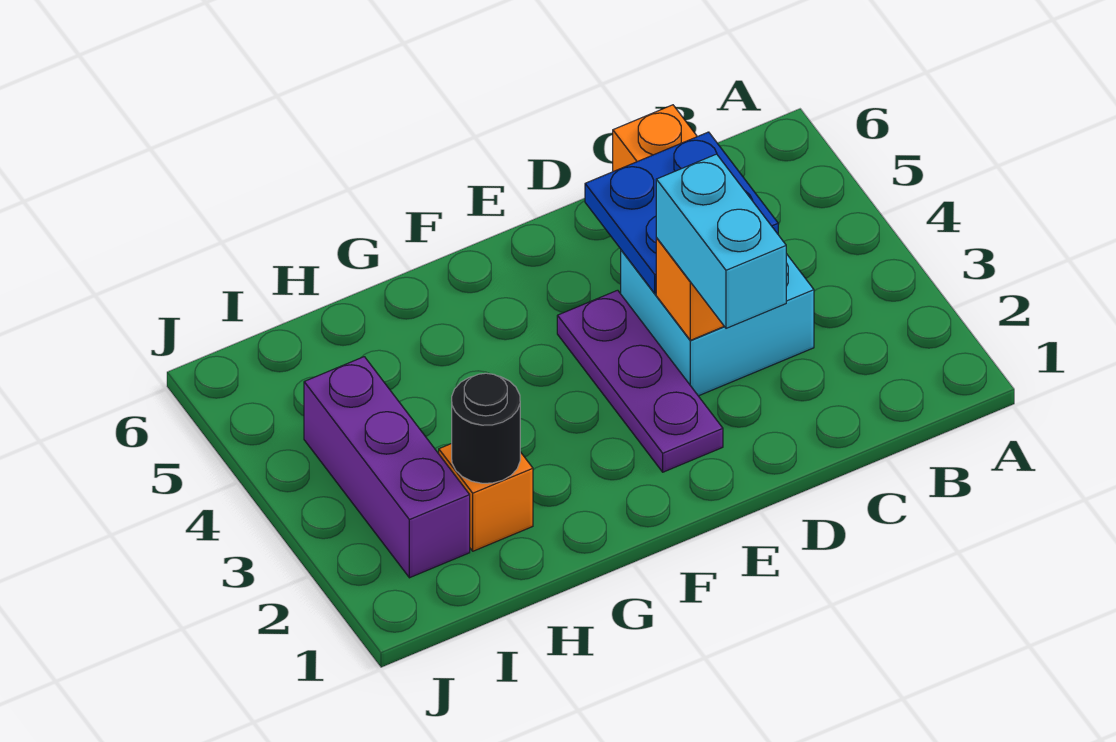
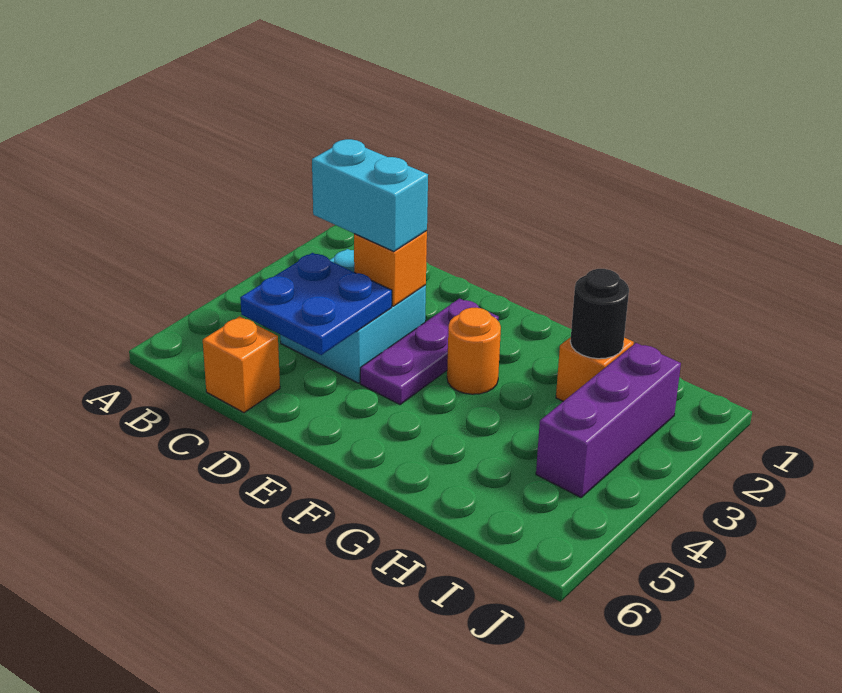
cyan brick D2:D3 level 3 -> cyan brick C3:D3 level 3
none -> orange round brick F3 level 1

